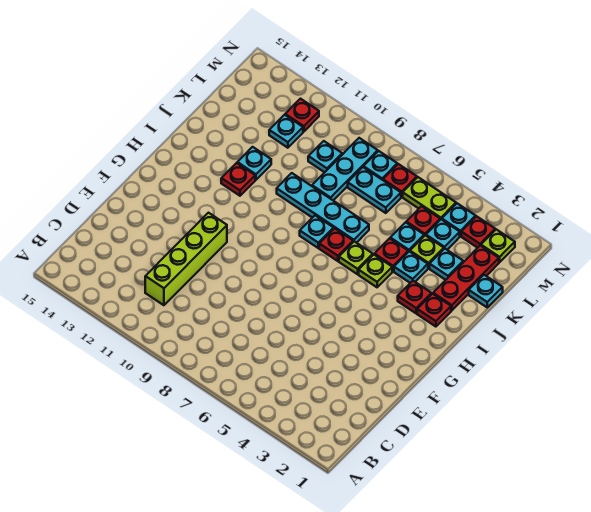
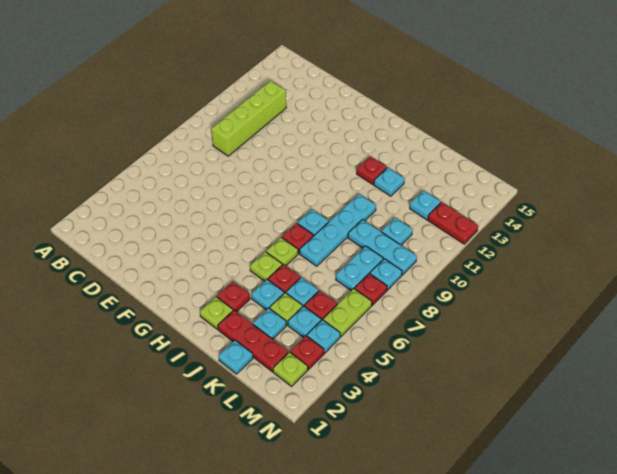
lime brick C11:F11 level 1 -> lime brick C9:C12 level 1
red plate I2 level 1 -> lime plate I2 level 1
red plate M12 level 1 -> red plate M12:N12 level 1

